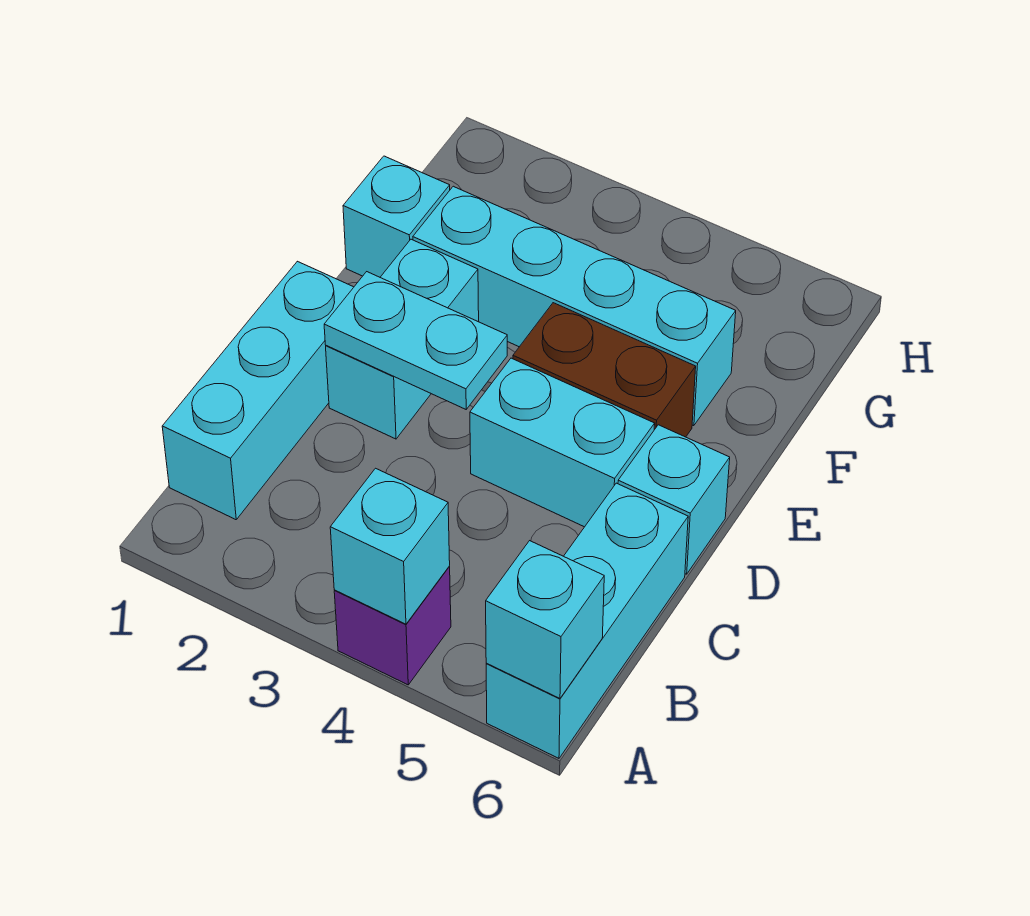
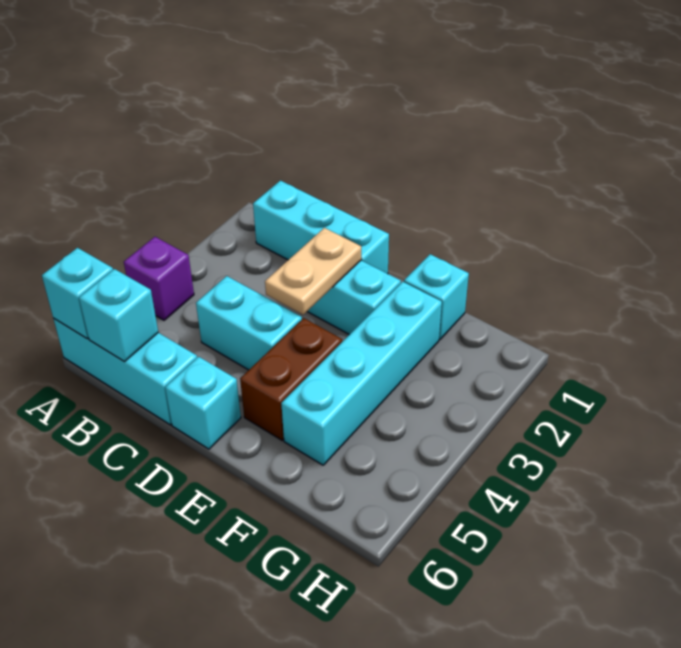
cyan brick A4 level 2 -> cyan brick B6 level 2
cyan plate D2:D3 level 2 -> tan plate D2:D3 level 2
cyan brick D4:D5 level 1 -> cyan brick C4:D4 level 1

